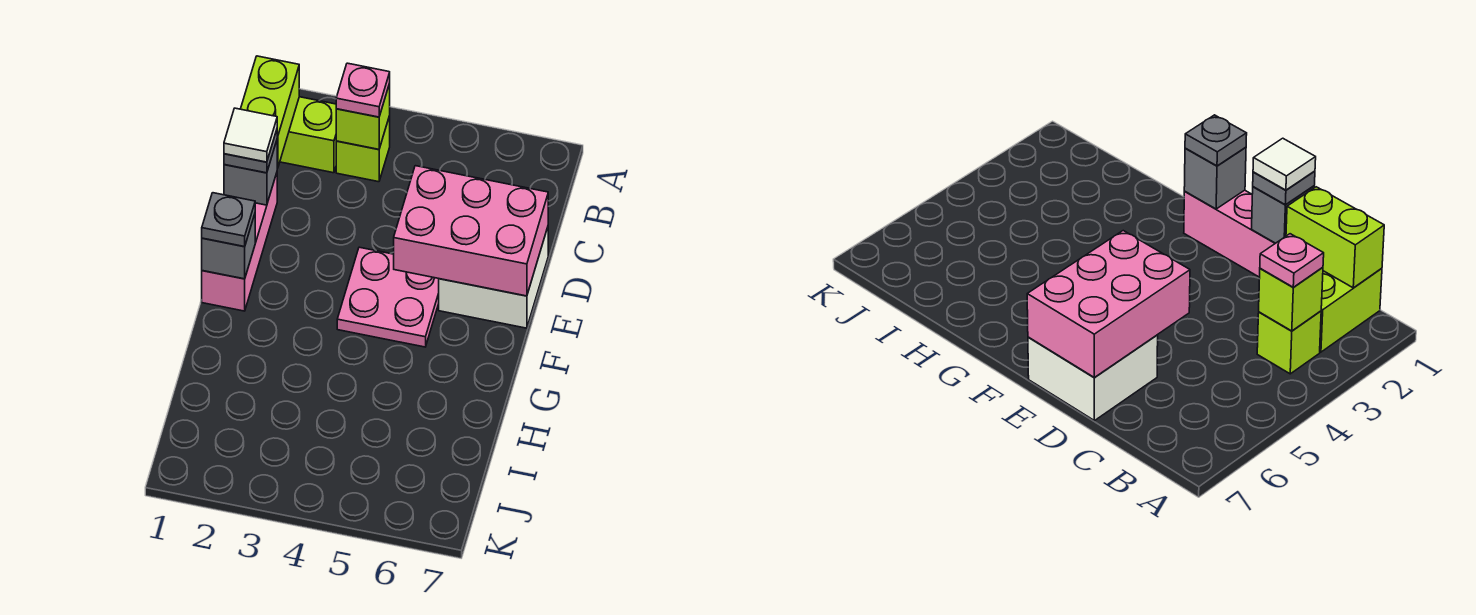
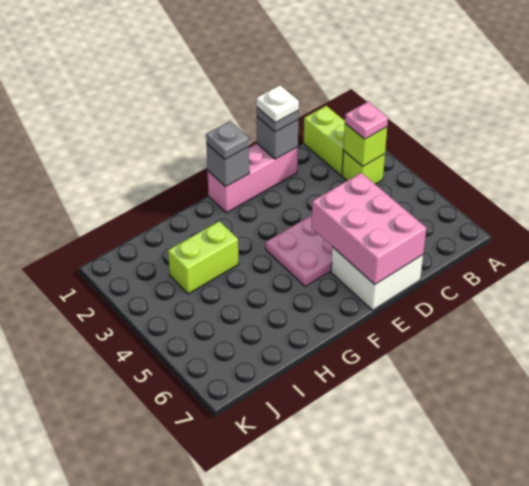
lime brick B1:C1 level 2 -> lime brick H3:I3 level 1
white tile D1 level 4 -> white plate D1 level 4

